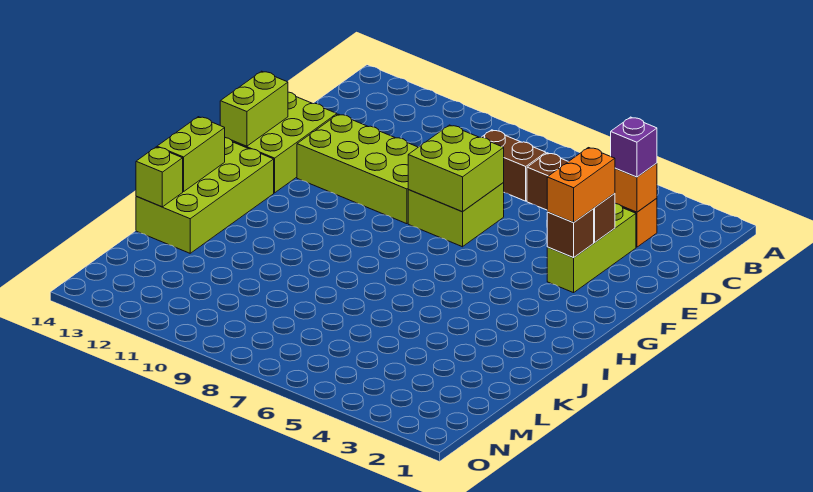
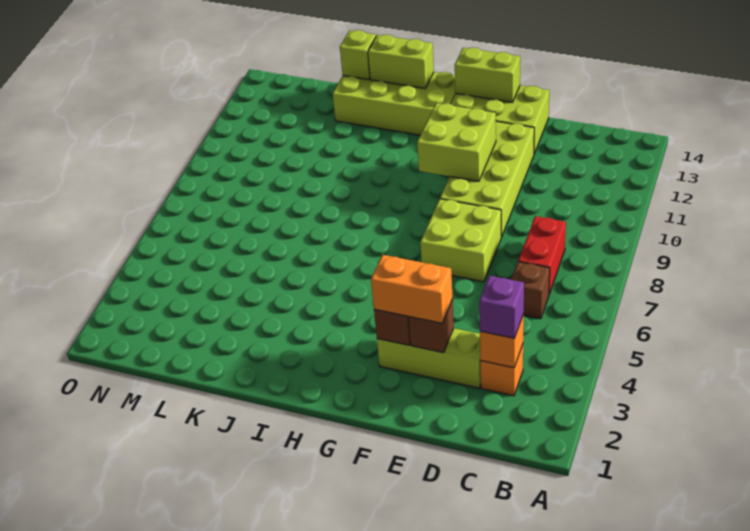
brown brick C7:C8 level 1 -> red brick C7:C8 level 1
lime brick E7:F8 level 2 -> lime brick F10:G11 level 2

